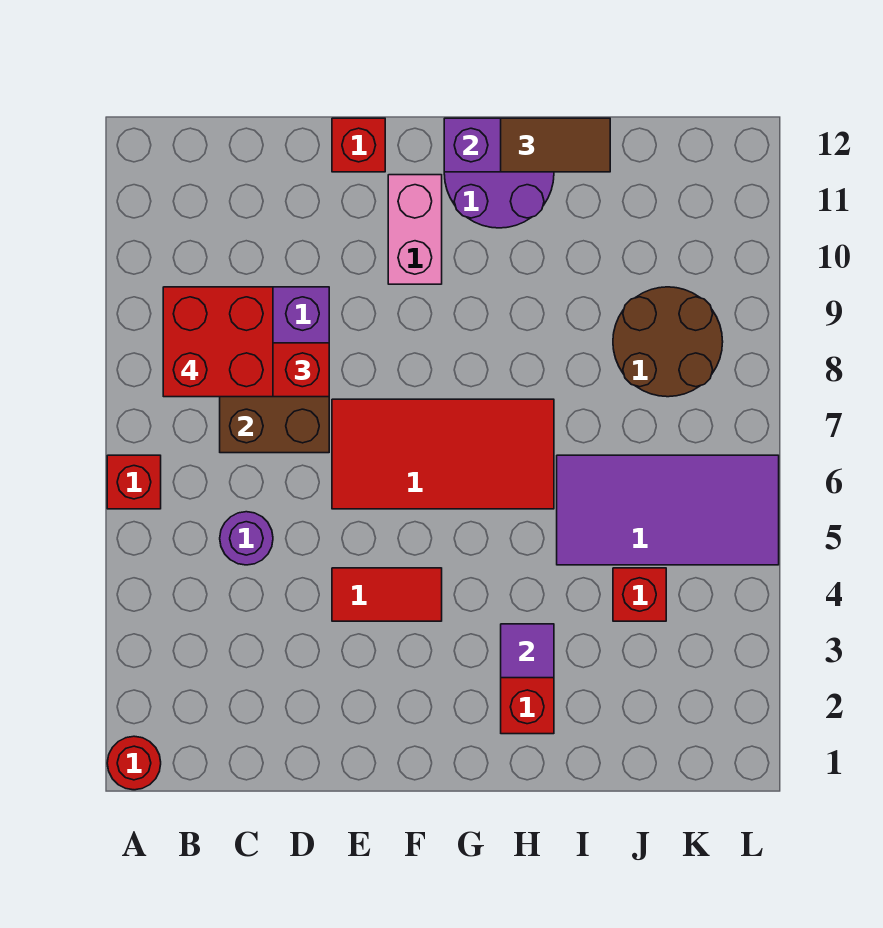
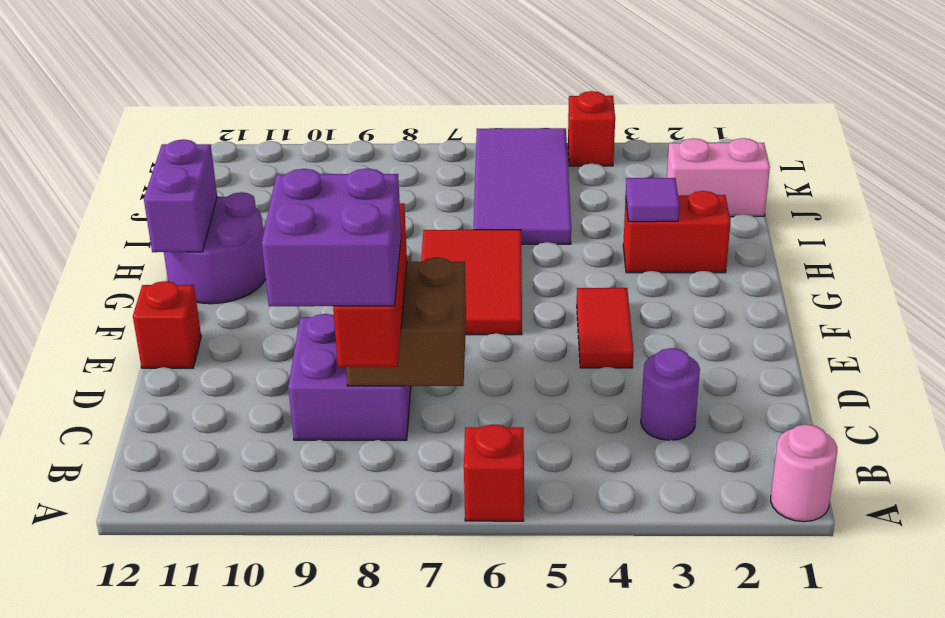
red round brick A1 level 1 -> pink round brick A1 level 1
red brick B8:C9 level 4 -> purple brick B8:C9 level 4
purple round brick C5 level 1 -> purple round brick C3 level 1
red tile E6:H7 level 1 -> red tile F6:H7 level 1
pink brick F10:F11 level 1 -> pink brick J1:J2 level 1
brown tile H12:I12 level 3 -> none
red brick J4 level 1 -> red brick L4 level 1
brown round brick J8:K9 level 1 -> none

